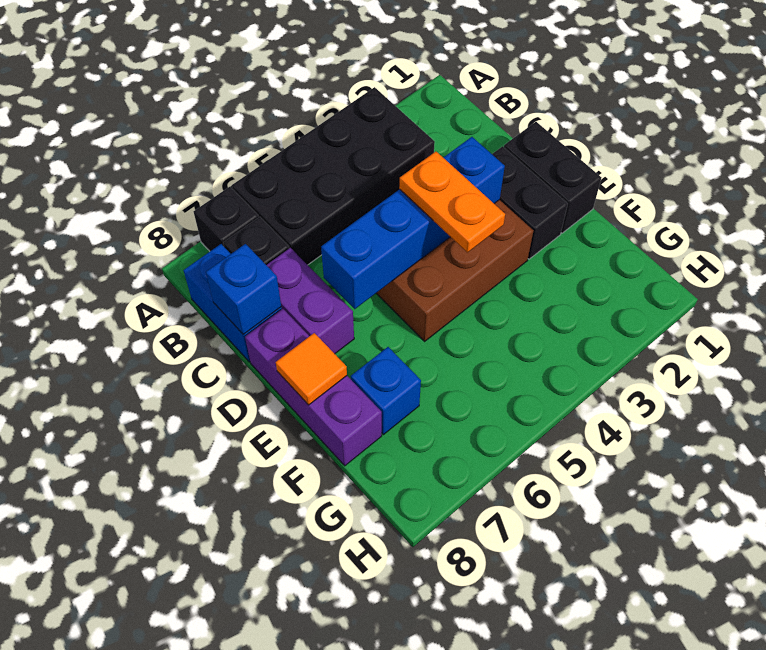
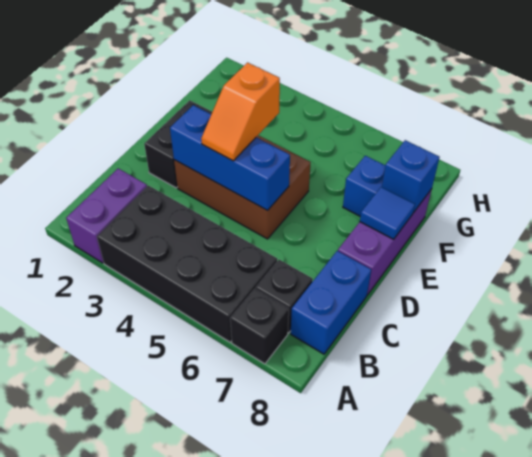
purple brick C7:D7 level 1 -> purple brick A2:B2 level 1
blue brick C8 level 2 -> blue brick F8 level 2
black brick D1:E1 level 1 -> none
blue brick D3:D6 level 2 -> blue brick D3:D5 level 2
orange plate D4:E4 level 3 -> orange slope D4:E4 level 3 top E
orange tile E8 level 2 -> blue tile E8 level 2

